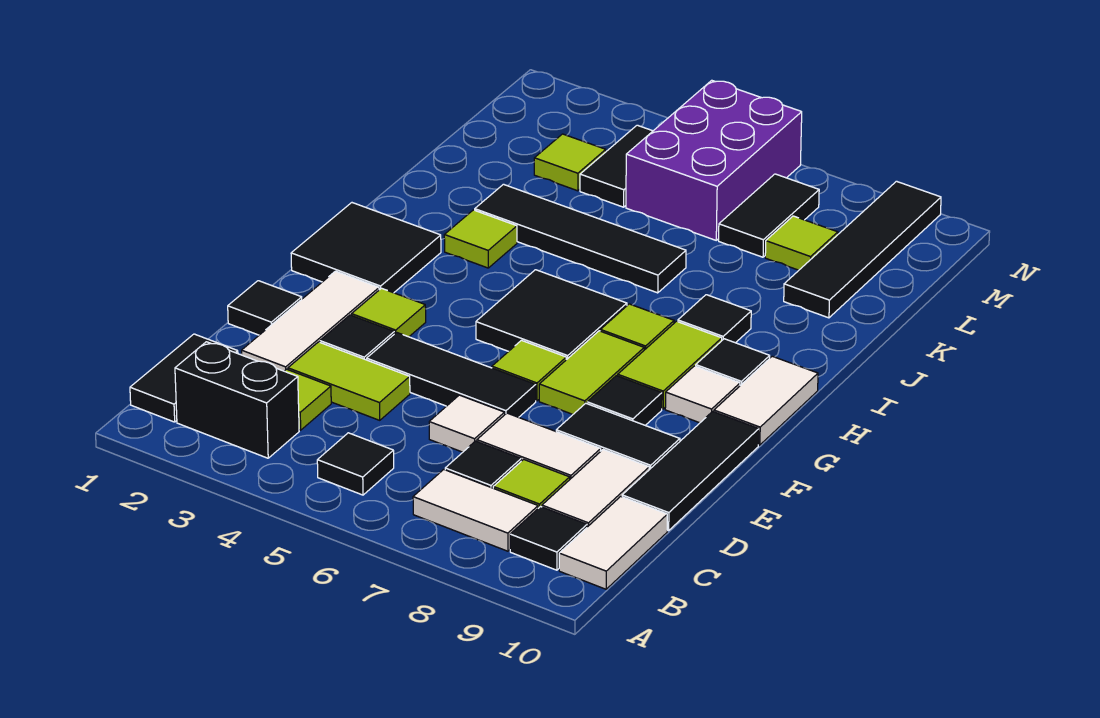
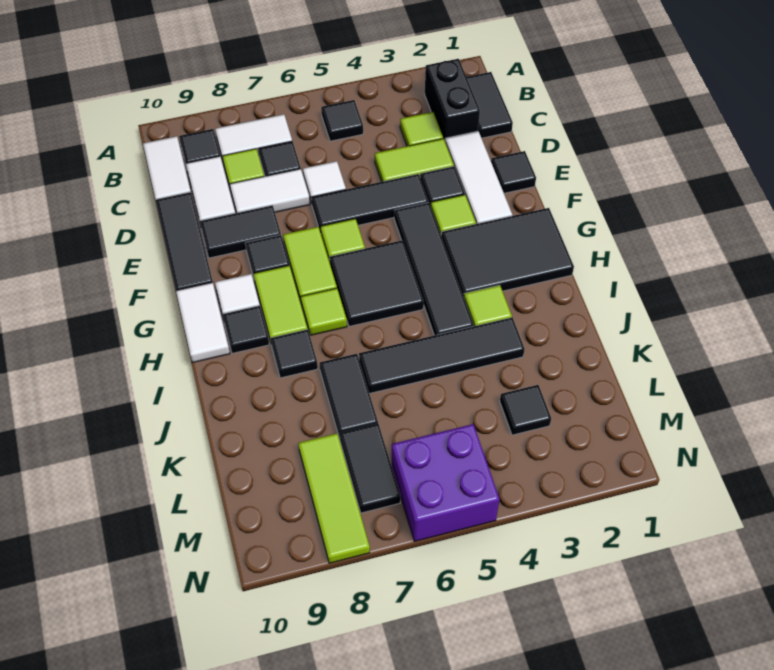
black brick B2:B3 level 1 -> black brick B2:C2 level 1
black tile G1:H2 level 1 -> black tile G1:H3 level 1
black tile K9:N9 level 1 -> black tile F4:I4 level 1
lime tile L3 level 1 -> black tile L3 level 1
black tile L4:M4 level 1 -> black tile J7:K7 level 1
purple brick L5:N6 level 1 -> purple brick M5:N6 level 1
lime tile L8 level 1 -> lime tile L8:N8 level 1

